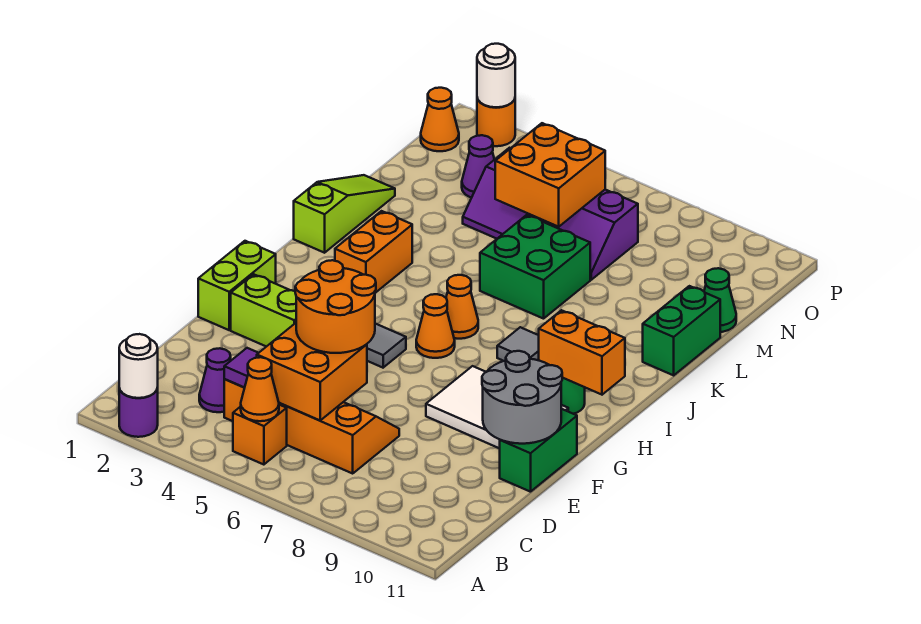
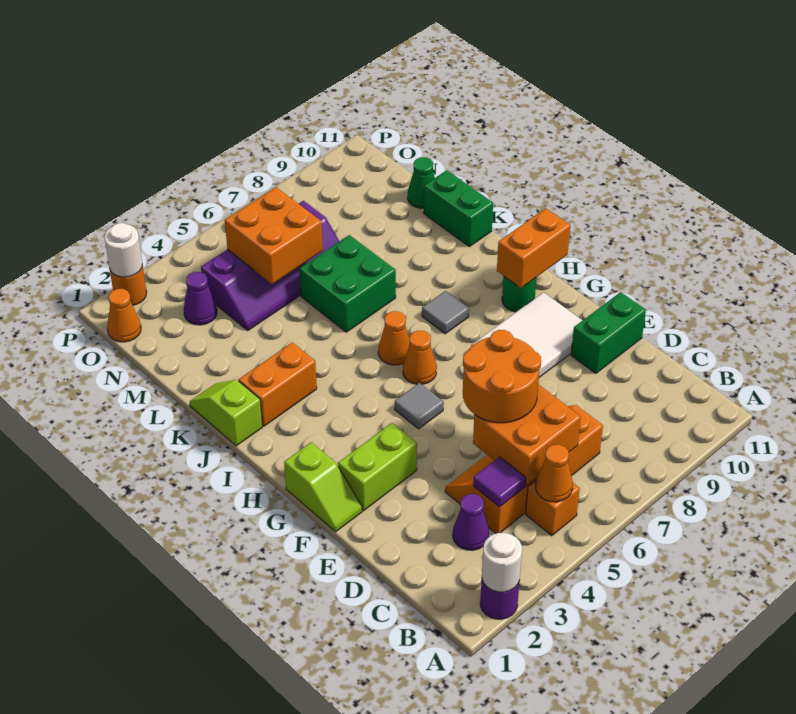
grey round brick E10:F11 level 2 -> none
green brick E11:F11 level 1 -> green brick E10:E11 level 1
lime brick F1:G1 level 1 -> lime slope F1:G1 level 1 top G
orange brick I3:J3 level 1 -> orange brick J2:J3 level 1
lime slope J1:L1 level 1 top J -> lime slope J1:K1 level 1 top J

